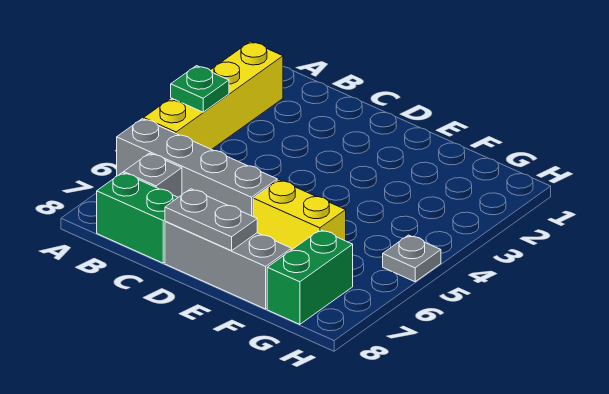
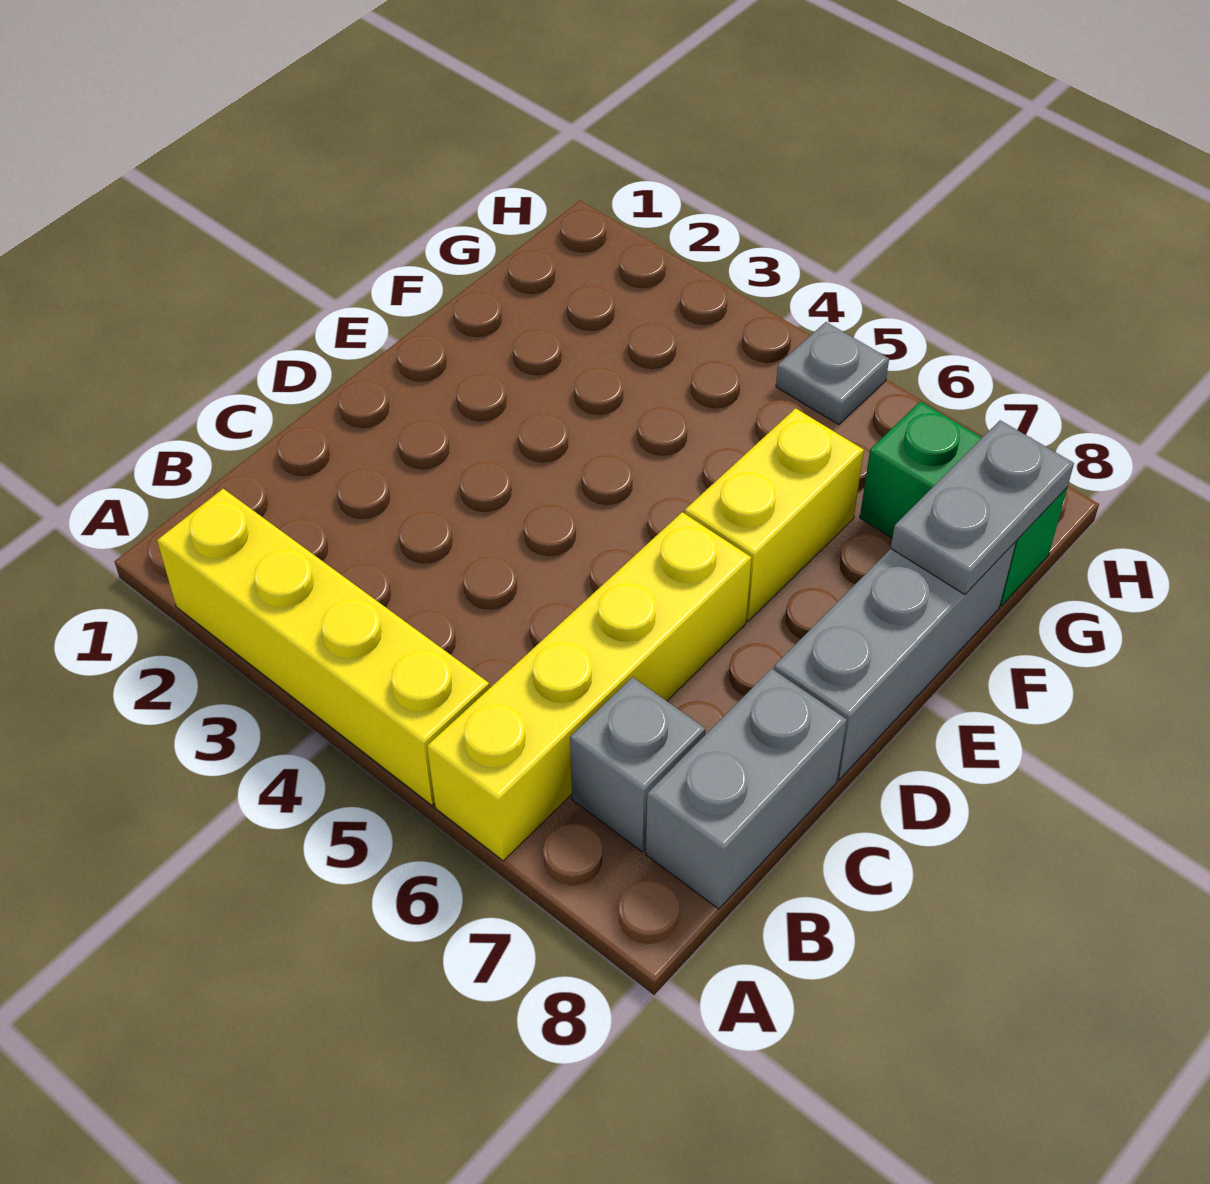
green plate A4 level 2 -> none
grey brick A6:D6 level 1 -> yellow brick A6:D6 level 1
green brick B8:C8 level 1 -> grey brick B8:C8 level 1
grey plate D8:E8 level 2 -> grey plate F8:G8 level 2

